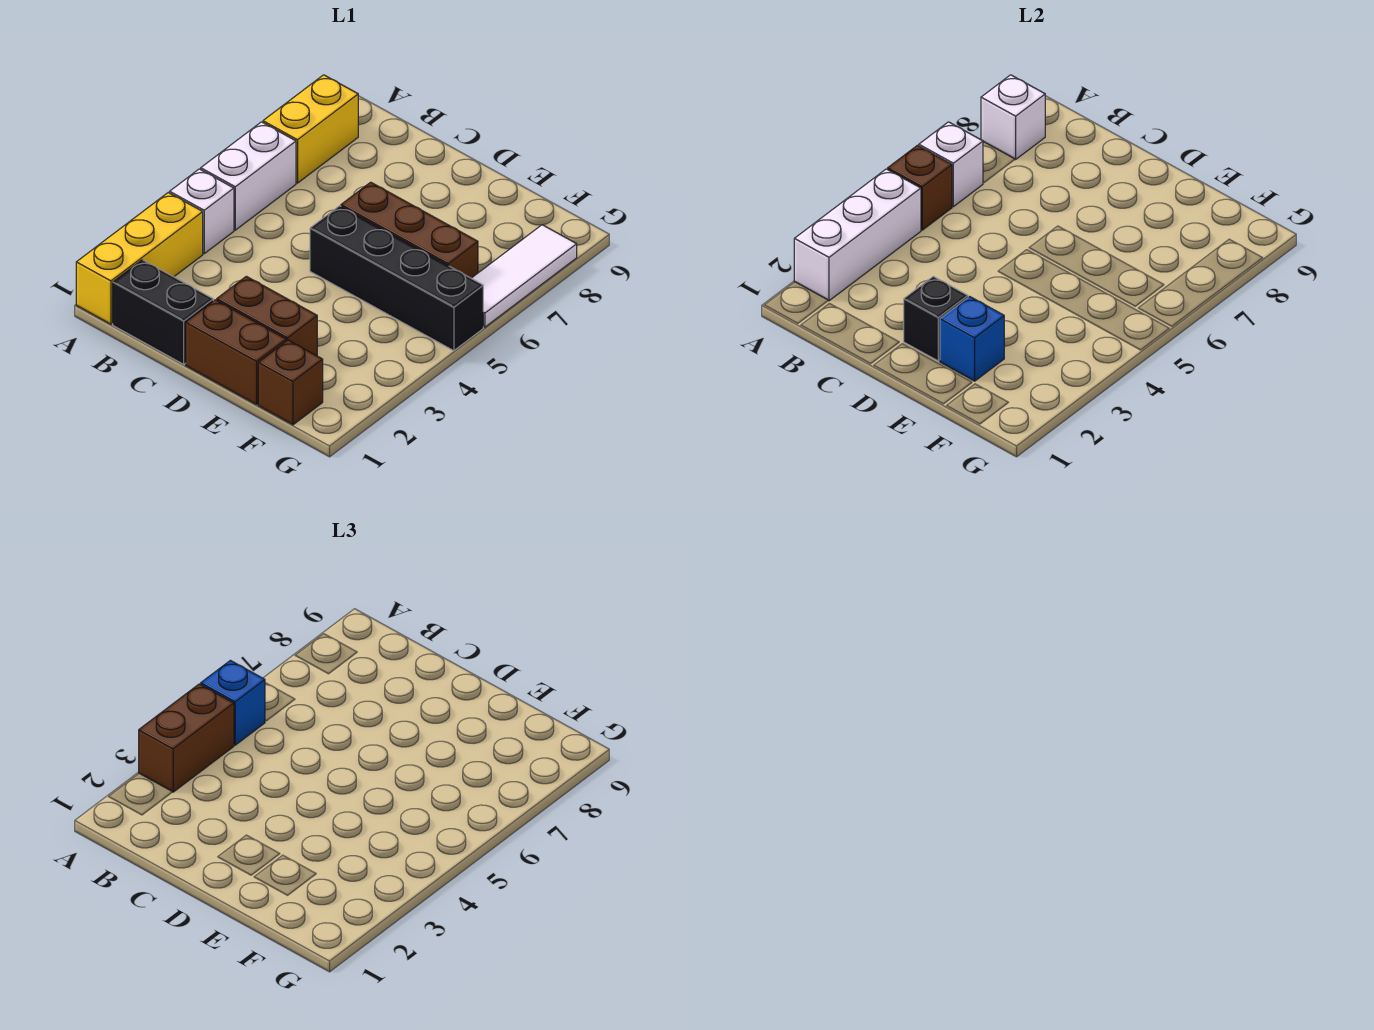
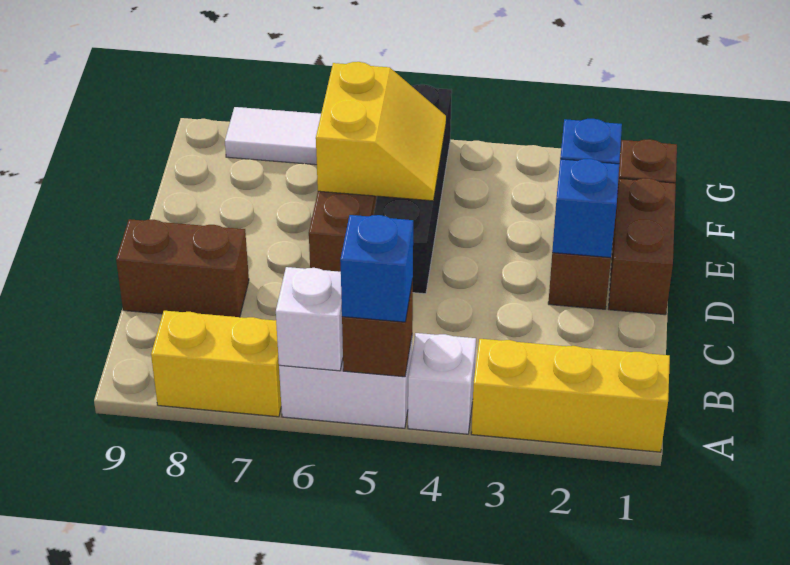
white brick A2:A4 level 2 -> none
brown brick A3:A4 level 3 -> brown brick C8:C9 level 1
white brick A8 level 2 -> none
black brick B1:C1 level 1 -> none
black brick D2 level 2 -> blue brick D2 level 2
none -> yellow slope E5:F6 level 2 top 6

